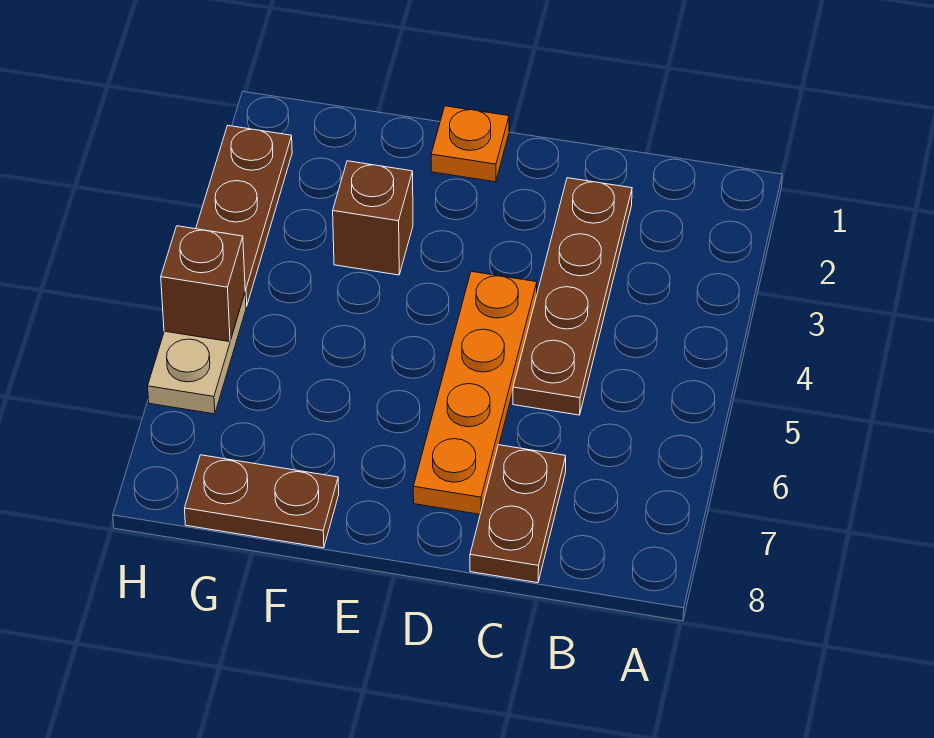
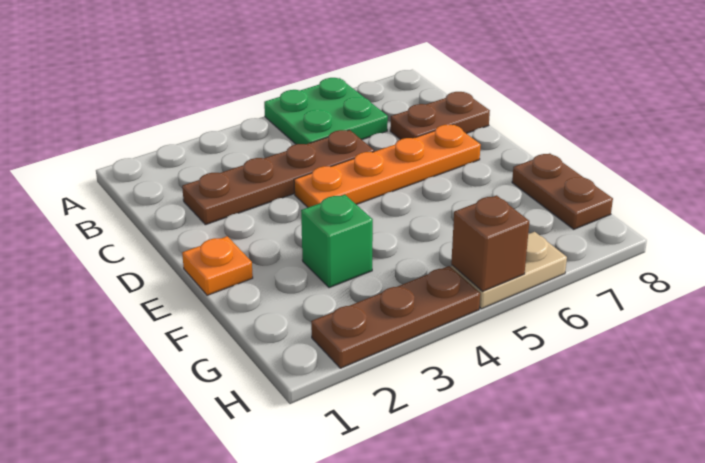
none -> green plate A5:B6 level 1
brown brick F3 level 1 -> green brick F3 level 1

